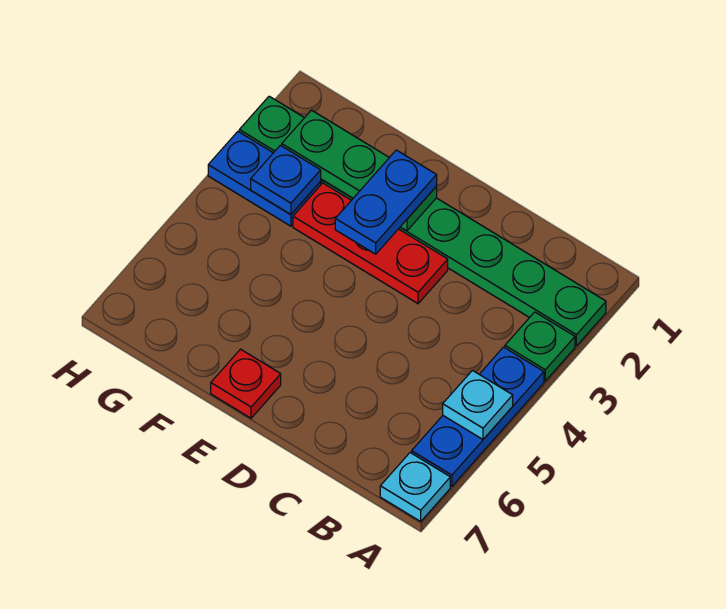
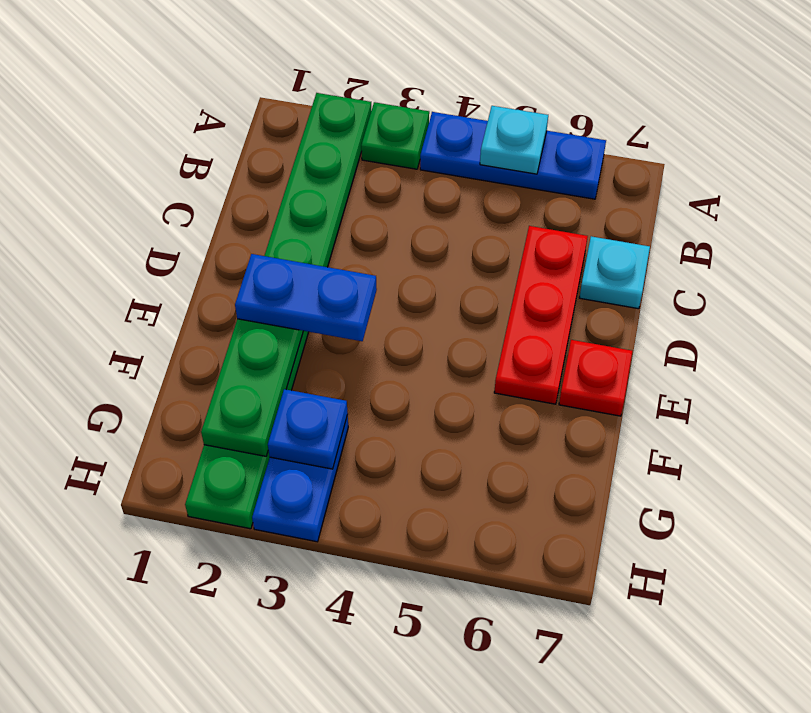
cyan plate A7 level 1 -> cyan plate C7 level 1
red plate D3:F3 level 1 -> red plate C6:E6 level 1

